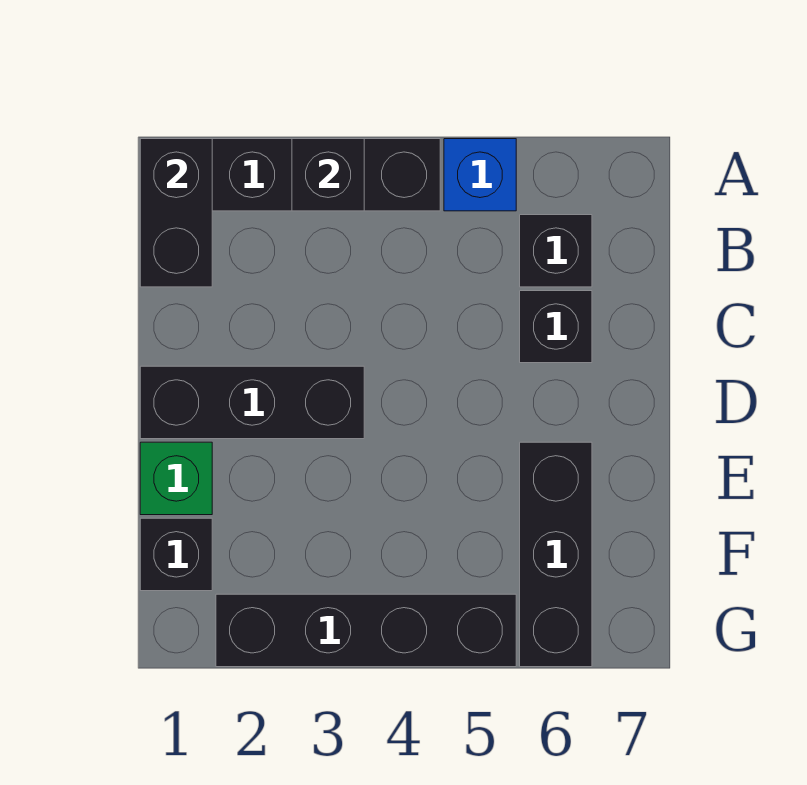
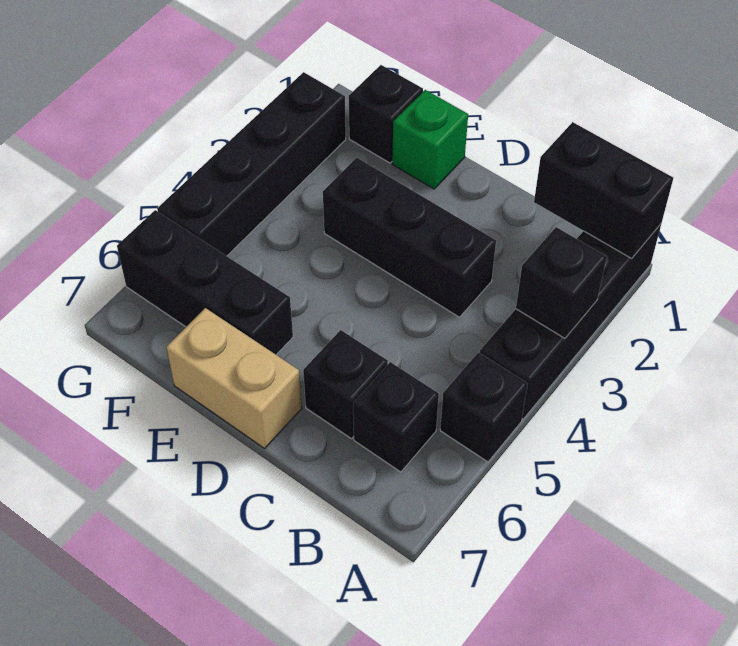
blue brick A5 level 1 -> black brick A5 level 1
black brick D1:D3 level 1 -> black brick C3:E3 level 1
none -> tan brick D7:E7 level 1

